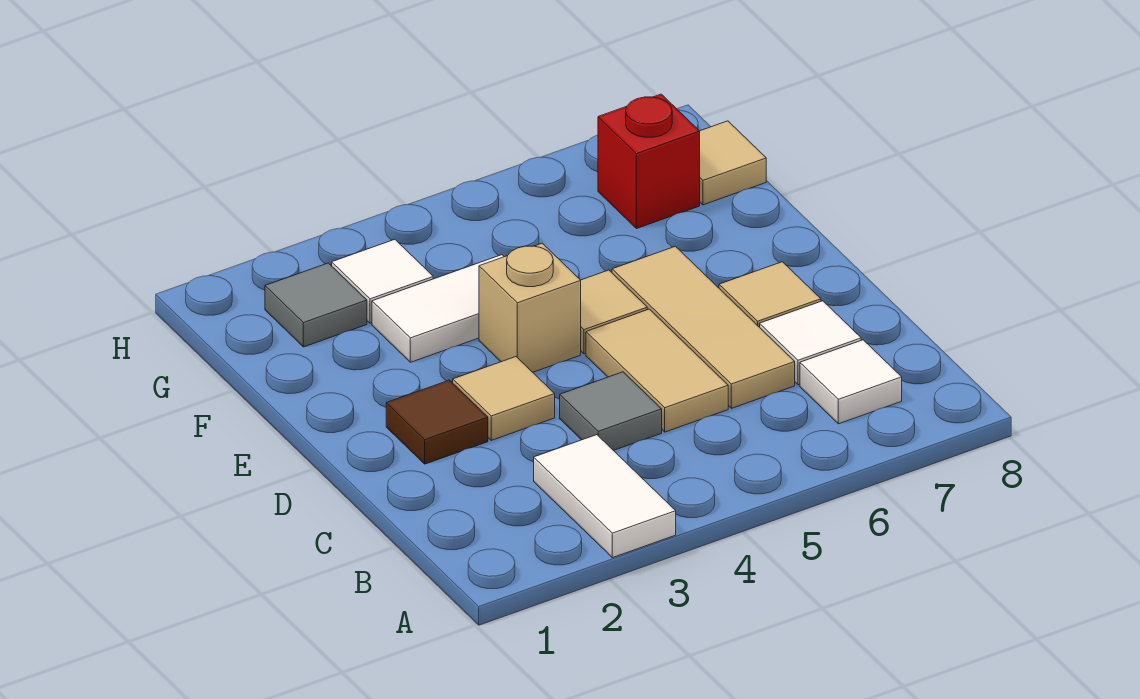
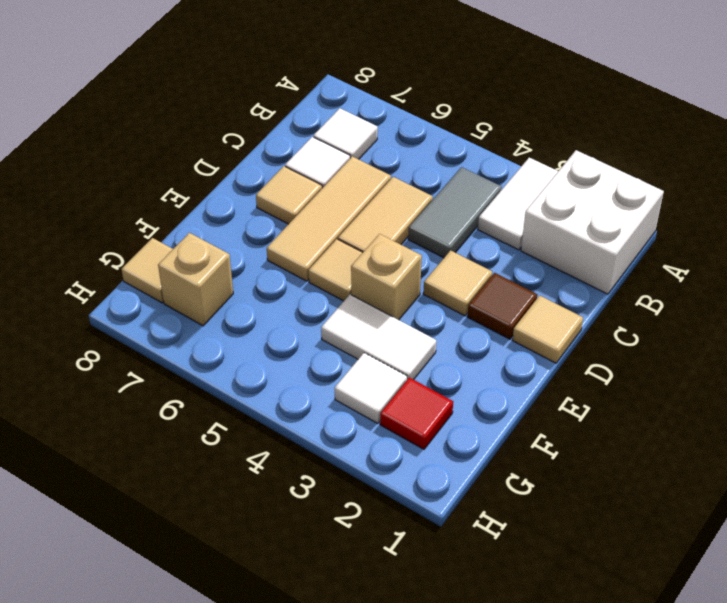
none -> white brick A1:B2 level 1
grey tile C4 level 1 -> grey tile B4:C4 level 1
none -> tan tile D1 level 1
grey tile G2 level 1 -> red tile G2 level 1
red brick G7 level 1 -> tan brick G7 level 1

